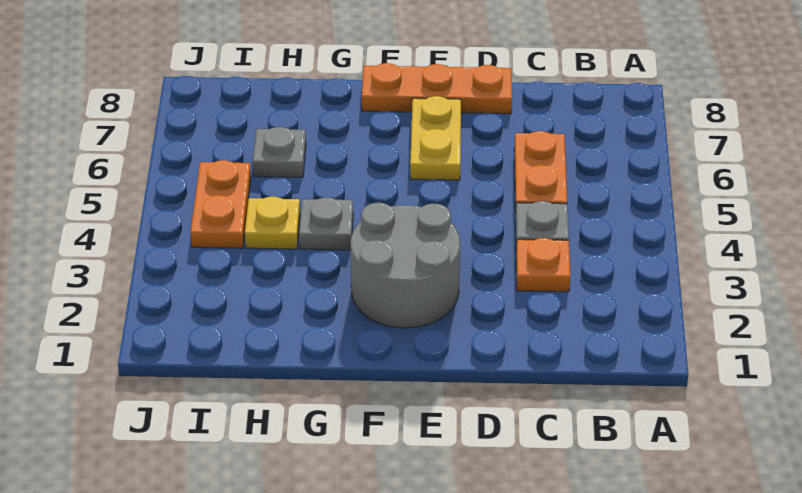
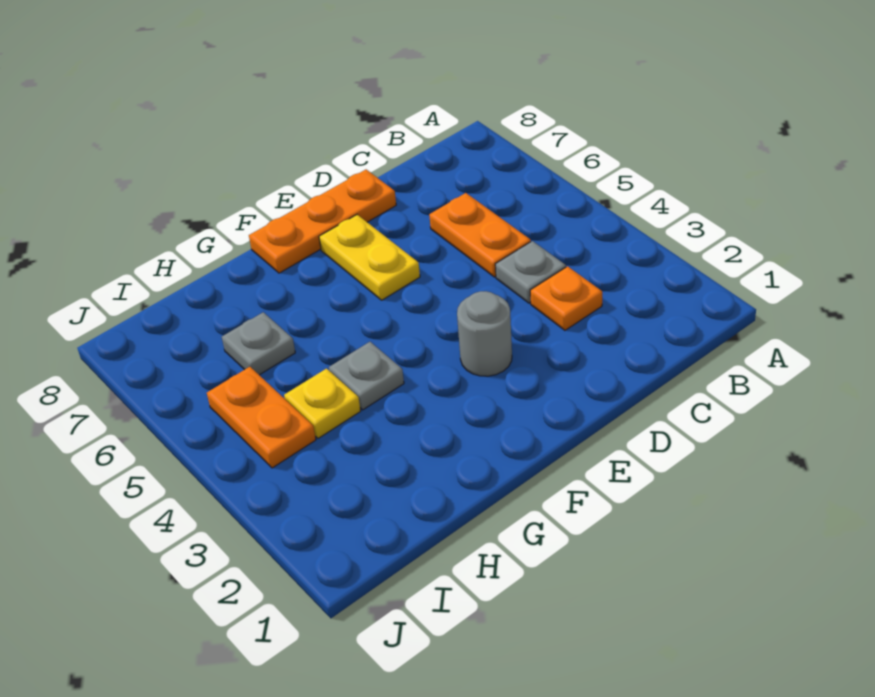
grey round brick E2:F3 level 1 -> grey round brick E3 level 1

